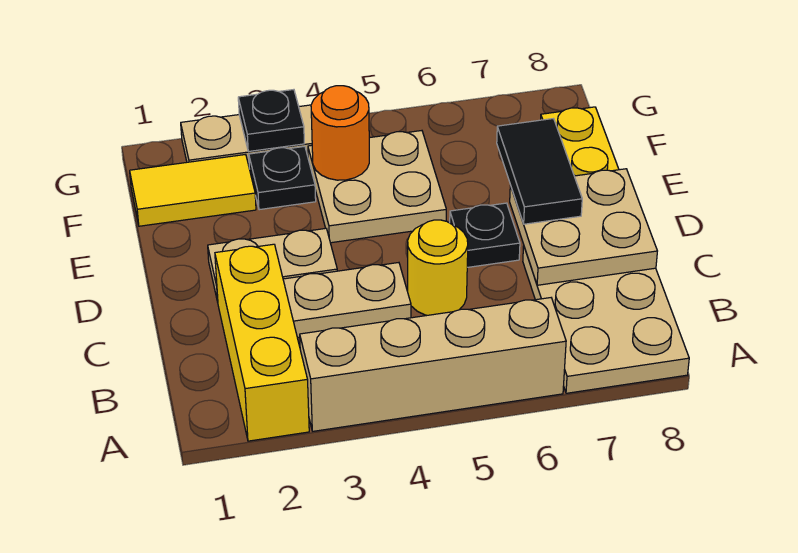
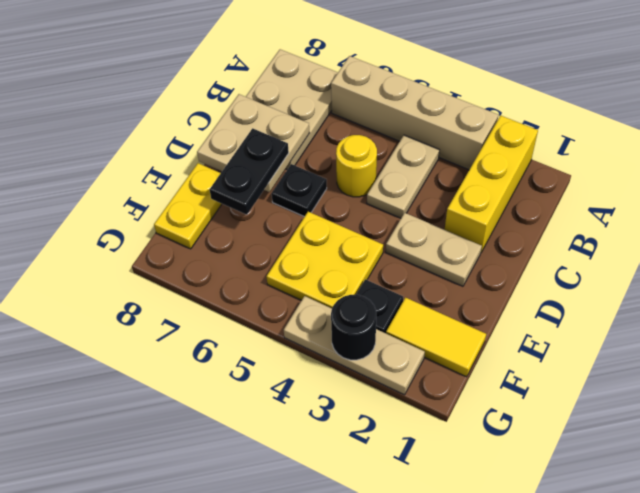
tan plate C3:C4 level 1 -> tan plate B4:C4 level 1
black tile D7:E7 level 3 -> black plate D7:E7 level 3
tan plate E4:F5 level 1 -> yellow plate E4:F5 level 1
orange round brick F4 level 2 -> none
black plate G3 level 2 -> black round brick G3 level 2

